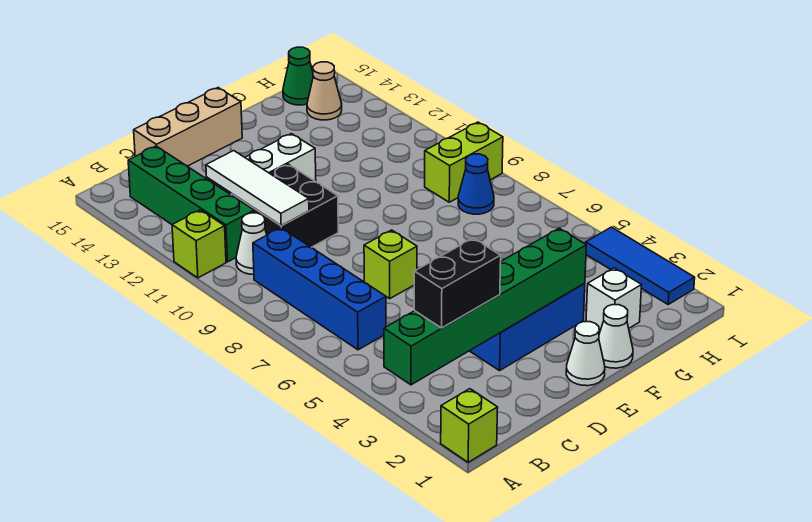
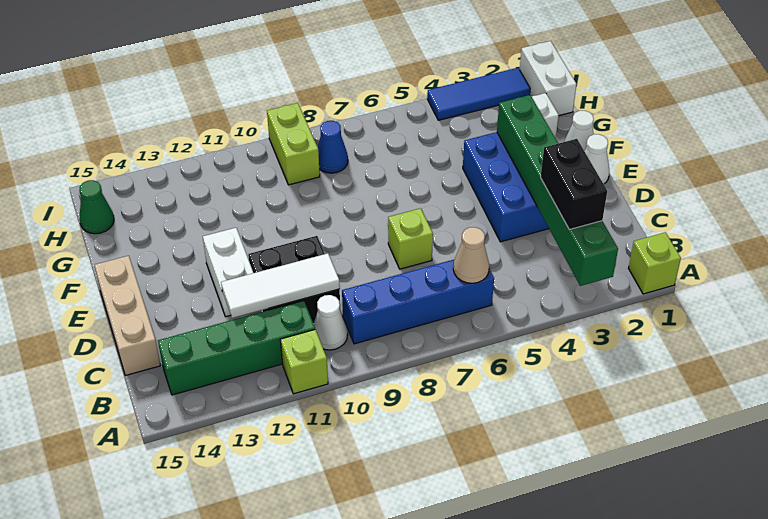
none -> white brick H1:I1 level 1
tan cone H14 level 1 -> tan cone B6 level 2

